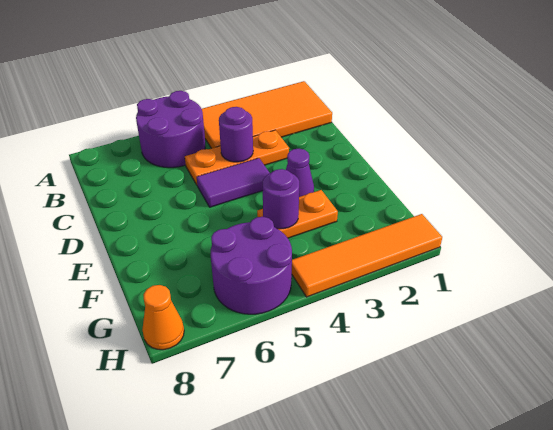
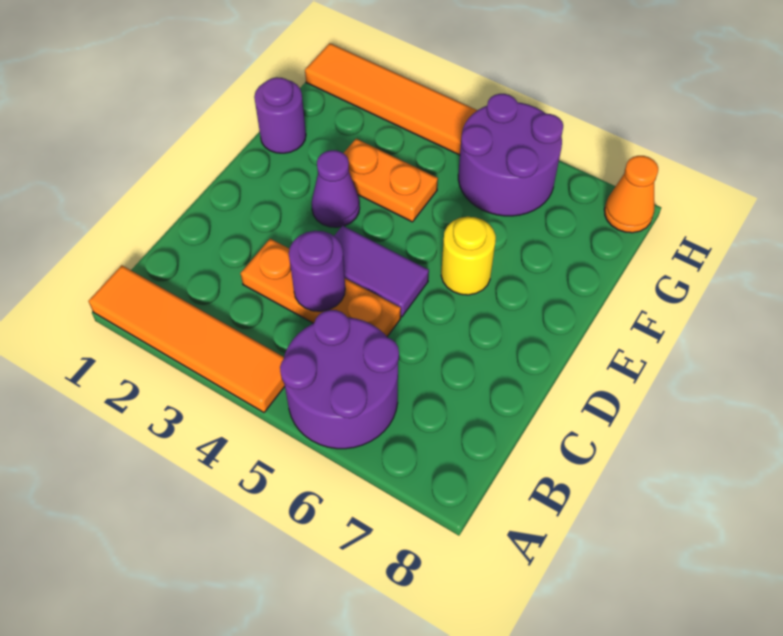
orange tile A1:B4 level 1 -> orange tile A1:A4 level 1
none -> yellow round brick E6 level 1
purple round brick F4 level 2 -> purple round brick F1 level 1

